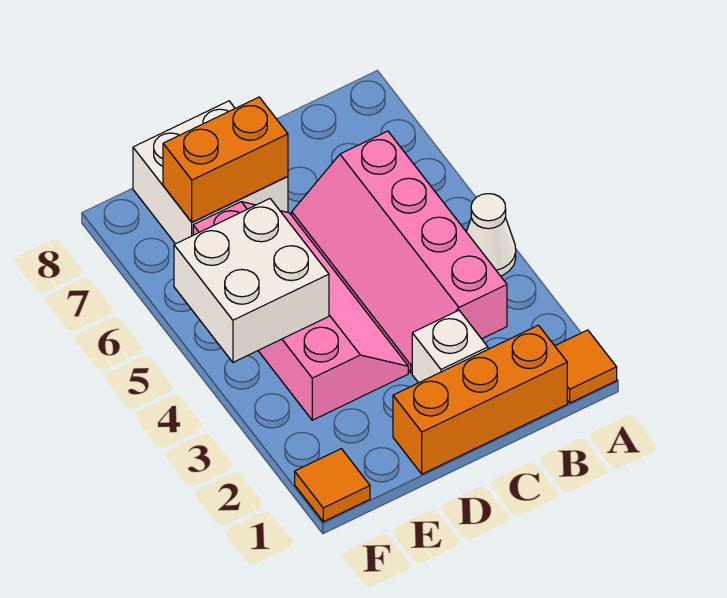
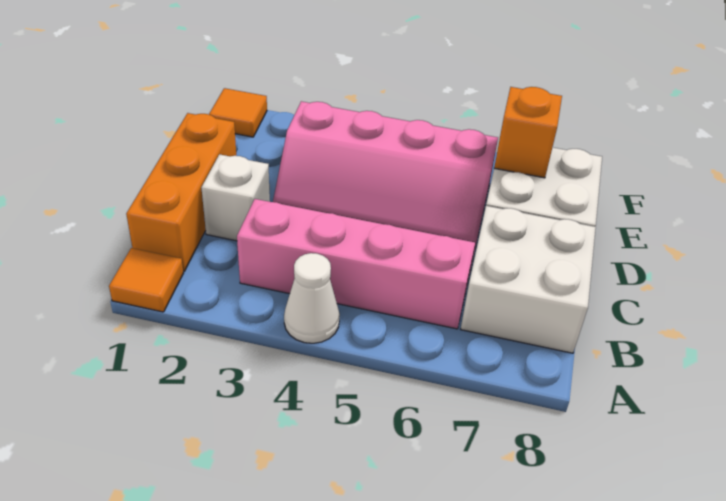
orange brick D7:E7 level 2 -> orange brick E7 level 2
white brick E4:F5 level 2 -> white brick B7:C8 level 1

